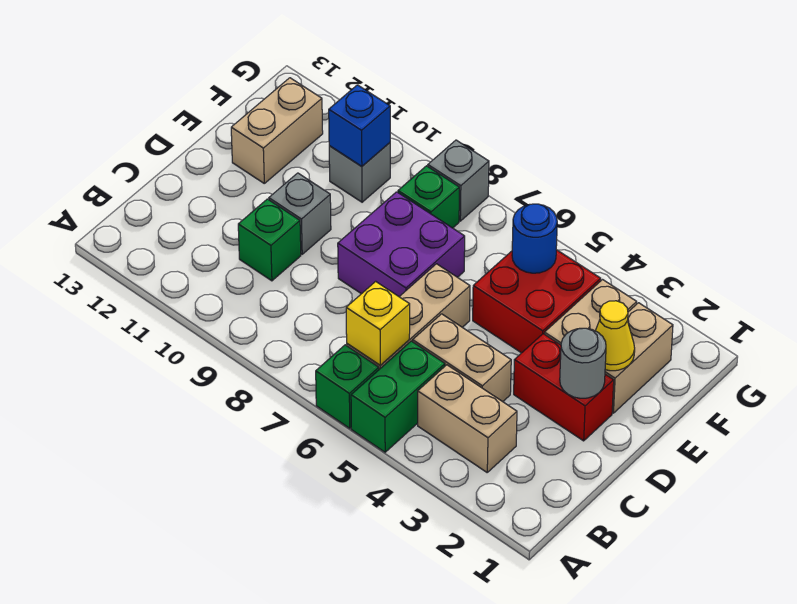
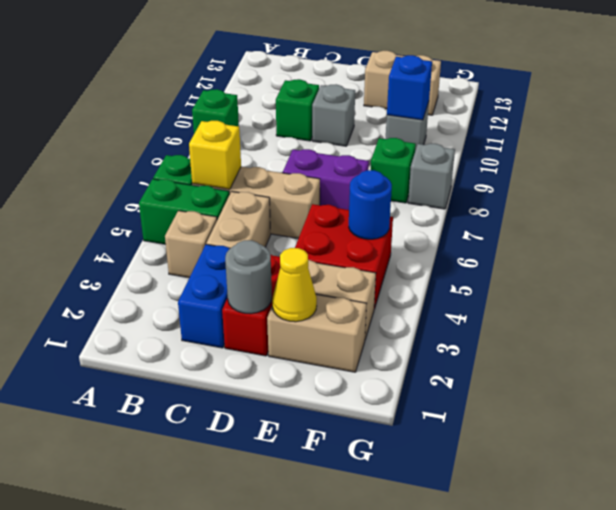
none -> green brick A9 level 1
tan brick B3:B4 level 1 -> tan brick B4 level 1
none -> blue brick C2:C3 level 1
purple brick D7:E8 level 1 -> purple brick D7:E7 level 1

